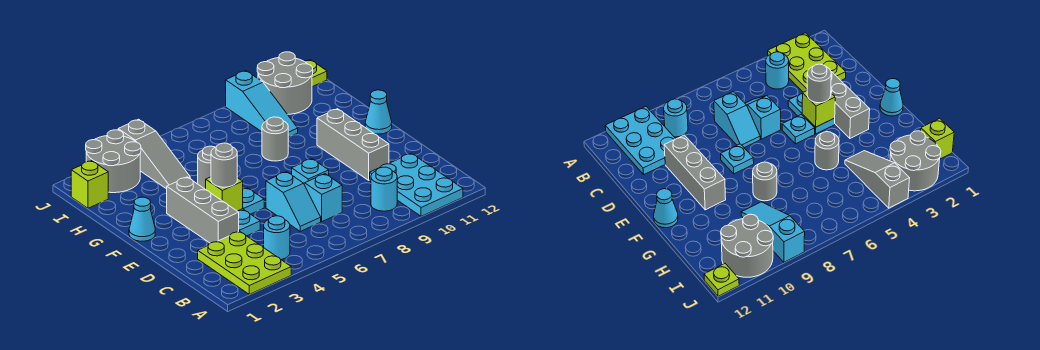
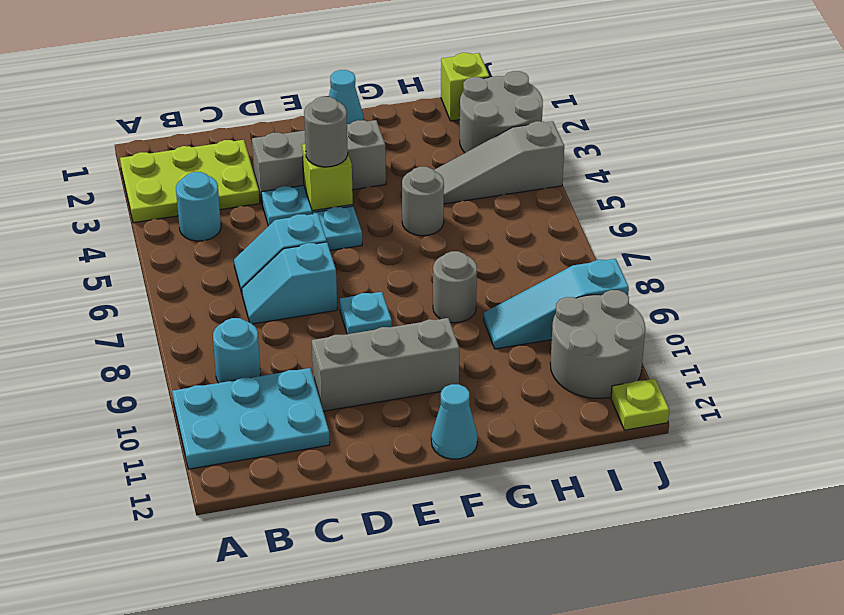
cyan slope C7:D7 level 1 top C -> cyan slope C7:D7 level 1 top D

